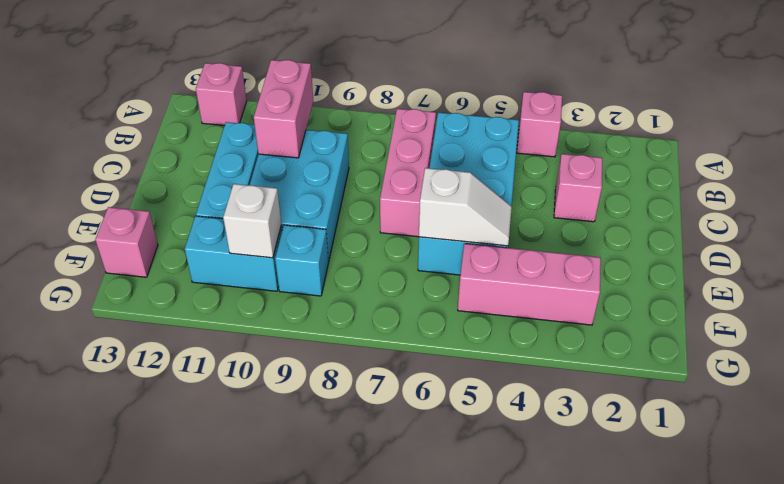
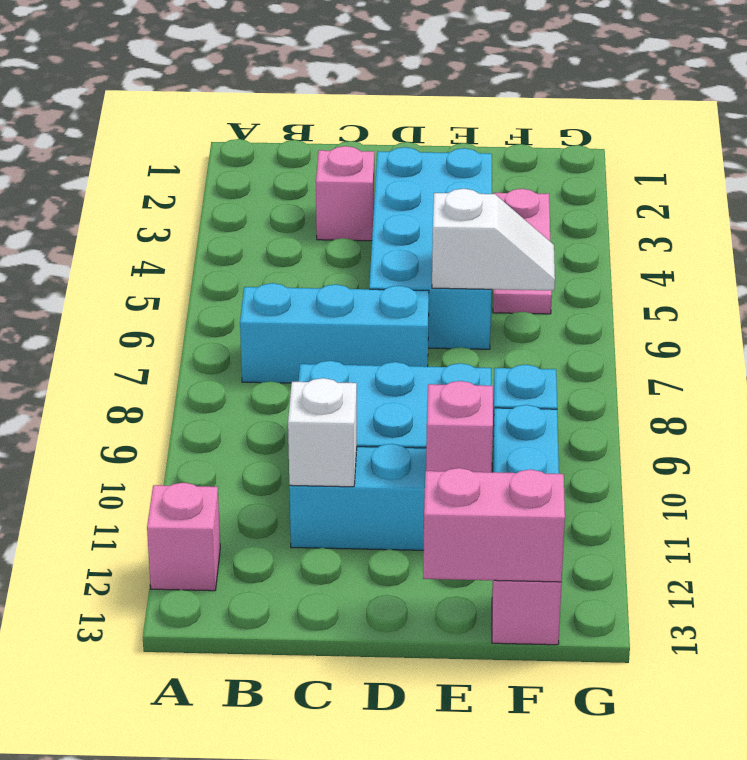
pink brick A4 level 1 -> pink brick E11 level 2
cyan brick B5:E6 level 1 -> cyan brick D3:E6 level 1
pink brick B7:D7 level 1 -> cyan brick B7:D7 level 1
pink brick B10:C10 level 2 -> pink brick E13:F13 level 2
white slope E5:E6 level 2 top 6 -> white slope E6:F6 level 2 top E
pink brick F3:F5 level 1 -> pink plate F3:F5 level 1
white brick F10 level 2 -> white brick C11 level 2

